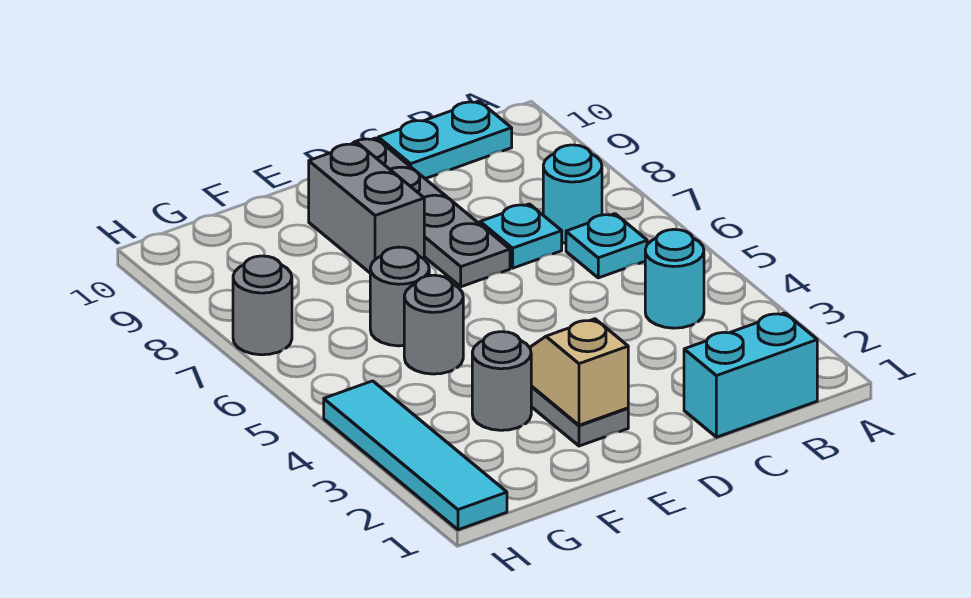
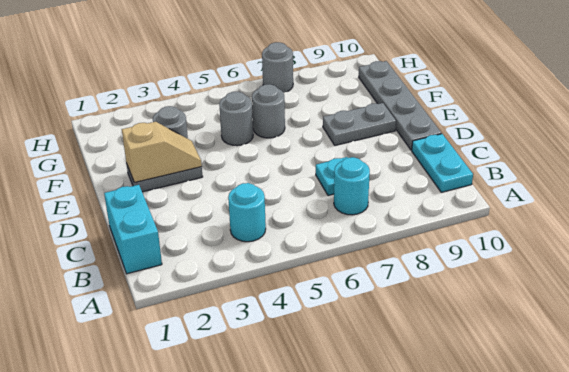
cyan plate B6 level 1 -> none
grey plate D7:D10 level 1 -> grey plate D10:G10 level 1
grey brick E8:E9 level 1 -> grey plate E8:E9 level 1
cyan tile H1:H4 level 1 -> none

